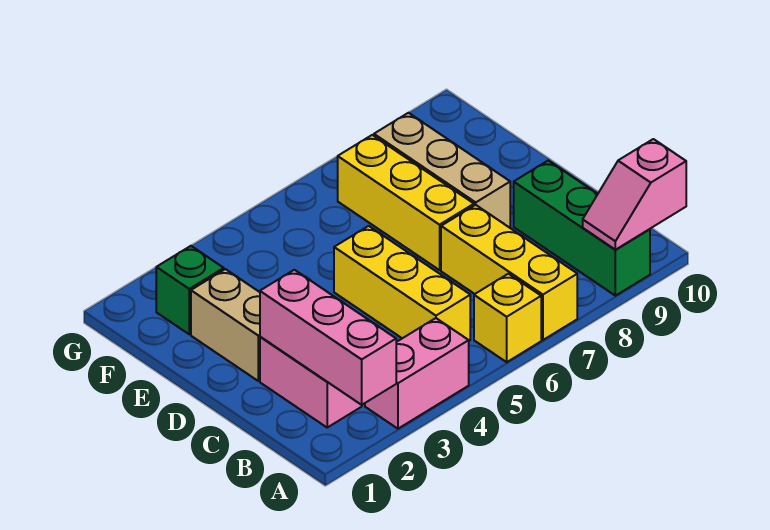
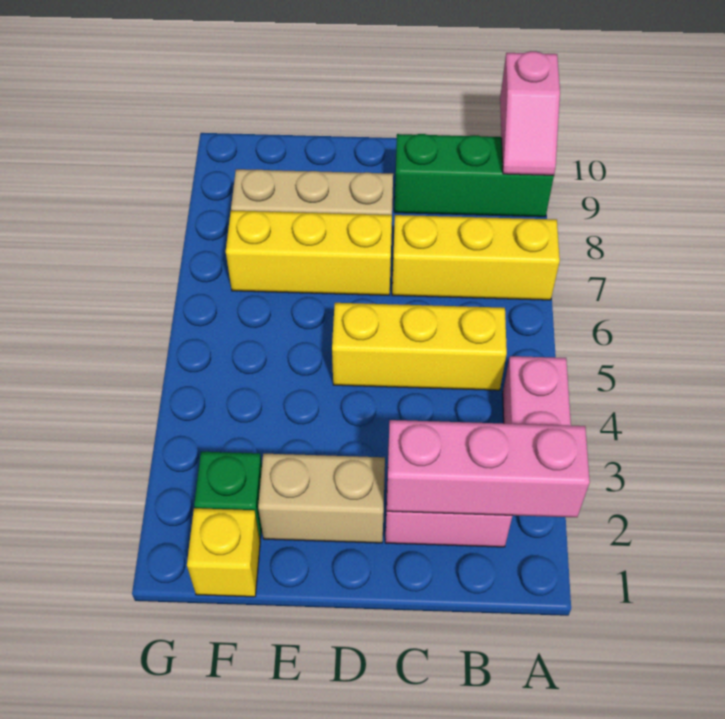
yellow brick A6 level 1 -> yellow brick F1 level 1

